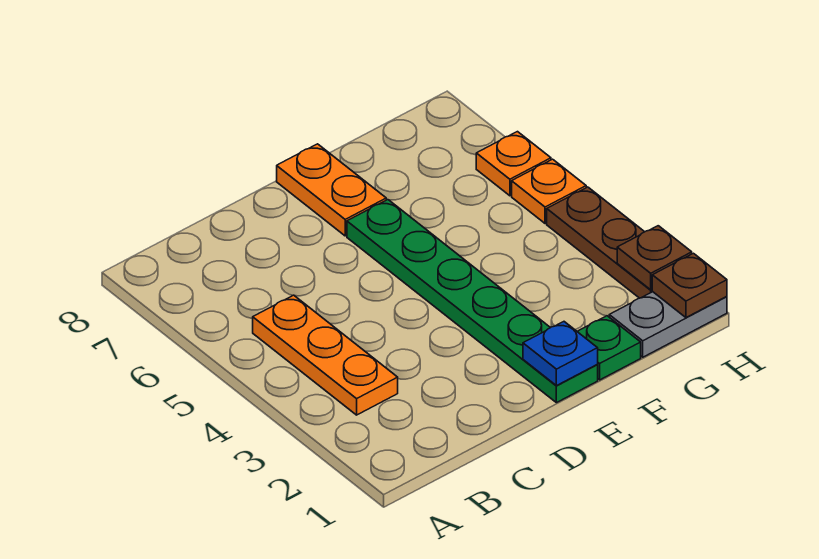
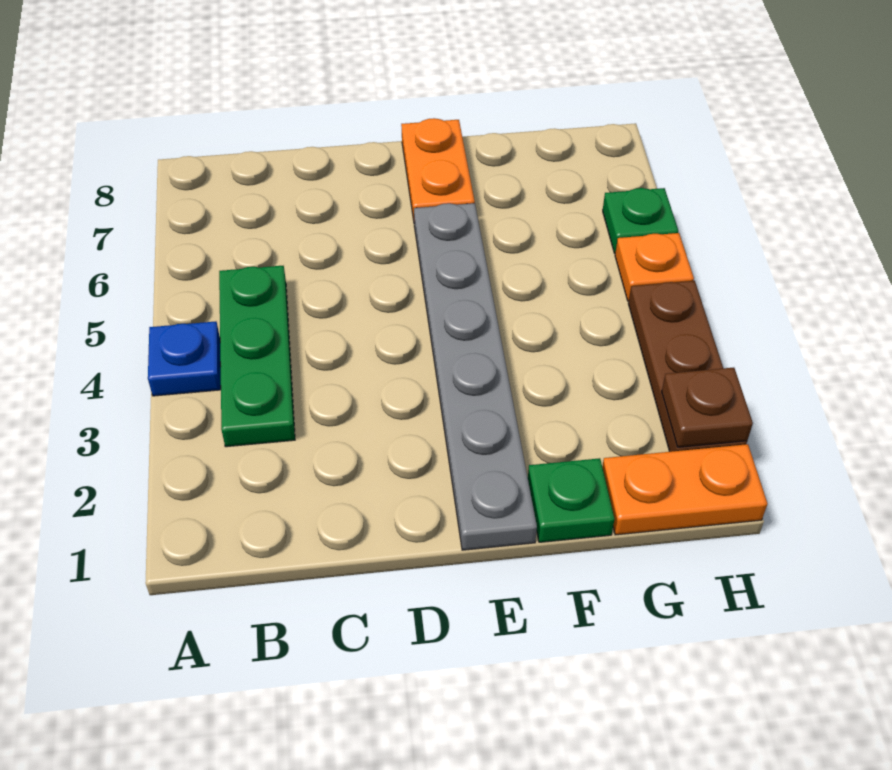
orange plate B3:B5 level 1 -> green plate B3:B5 level 1
green plate E1:E6 level 1 -> grey plate E1:E6 level 1
blue plate E1 level 2 -> blue plate A4 level 1
grey plate G1:H1 level 1 -> orange plate G1:H1 level 1
brown plate H1 level 2 -> none
orange plate H6 level 1 -> green plate H6 level 1

